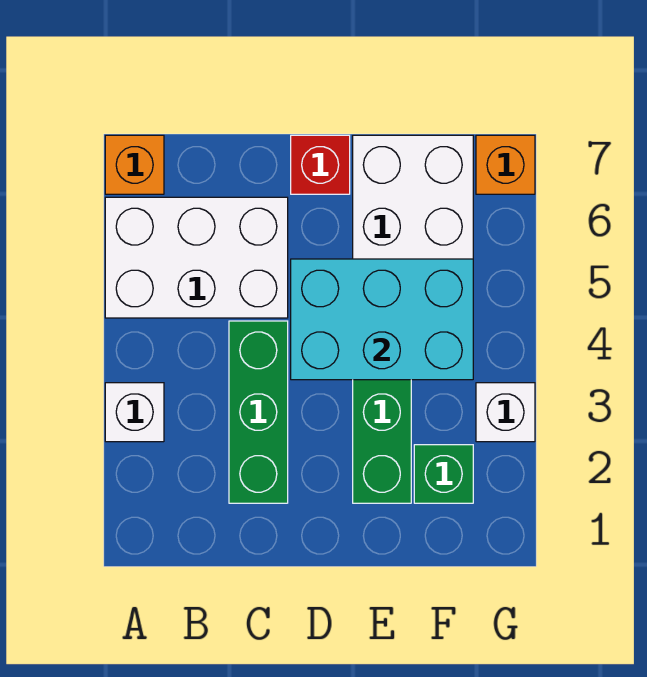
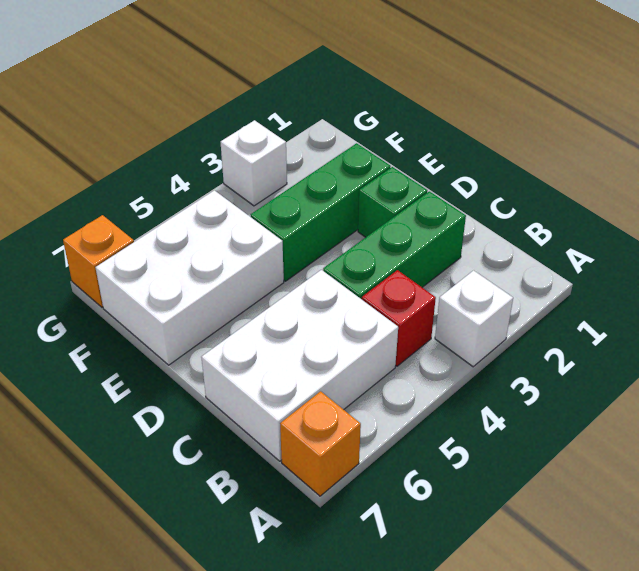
white brick A5:C6 level 1 -> white brick B5:C7 level 1
cyan brick D4:F5 level 2 -> none
red brick D7 level 1 -> red brick B4 level 1
green brick F2 level 1 -> green brick D2 level 1

